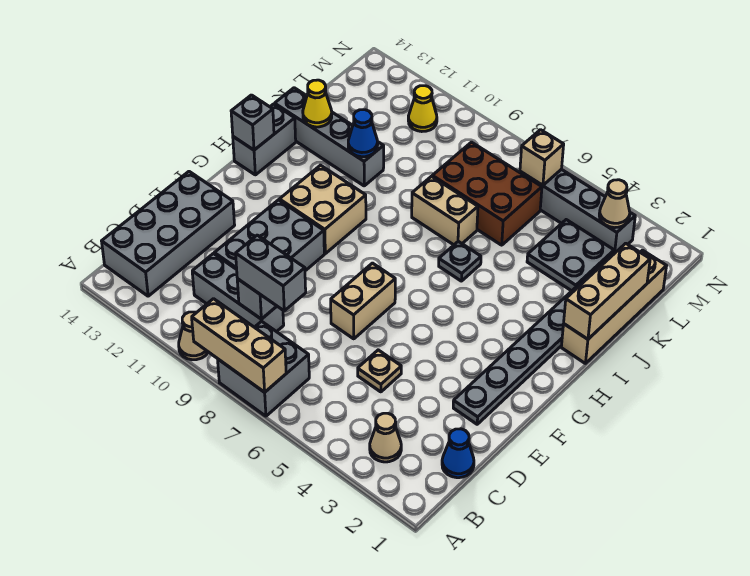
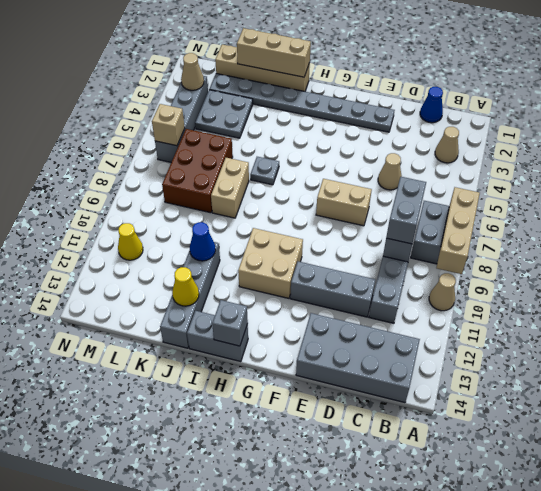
tan plate D5 level 1 -> tan cone D5 level 1
grey brick D10:F11 level 1 -> grey brick D11:F11 level 1

